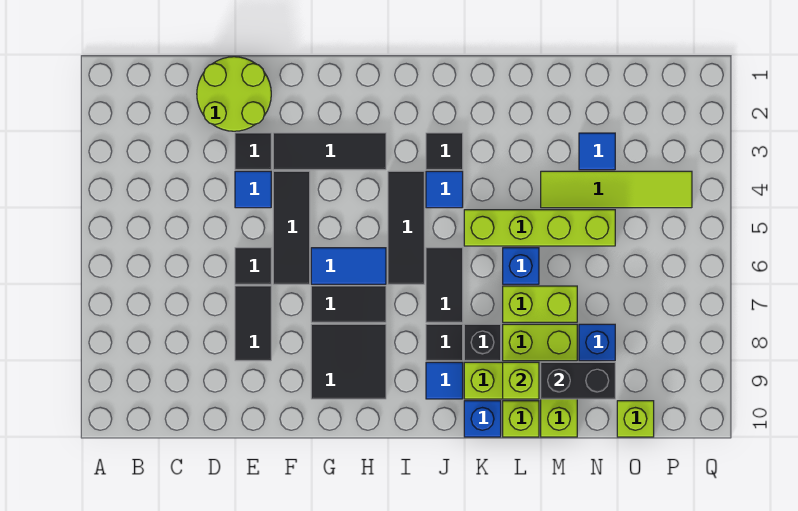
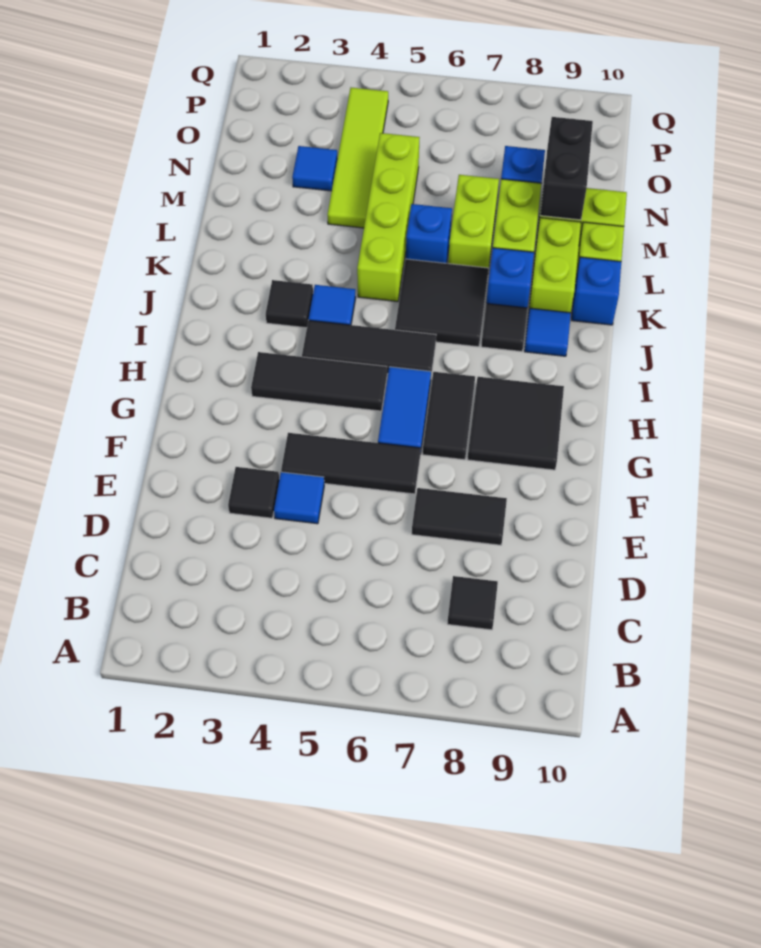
lime round brick D1:E2 level 1 -> none
black tile E6 level 1 -> black tile C8 level 1
black tile F3:H3 level 1 -> black tile H3:H5 level 1
black tile J6:J7 level 1 -> black tile J6:K7 level 1
black brick K8 level 1 -> blue brick K8 level 1
lime brick L9 level 2 -> none
lime brick O10 level 1 -> none

